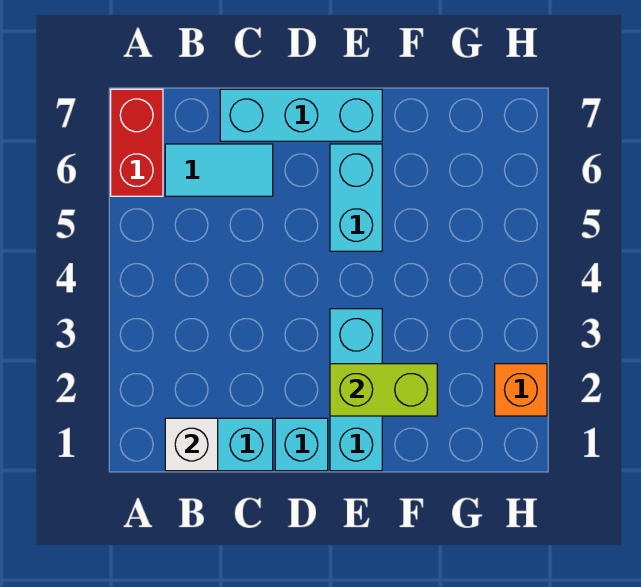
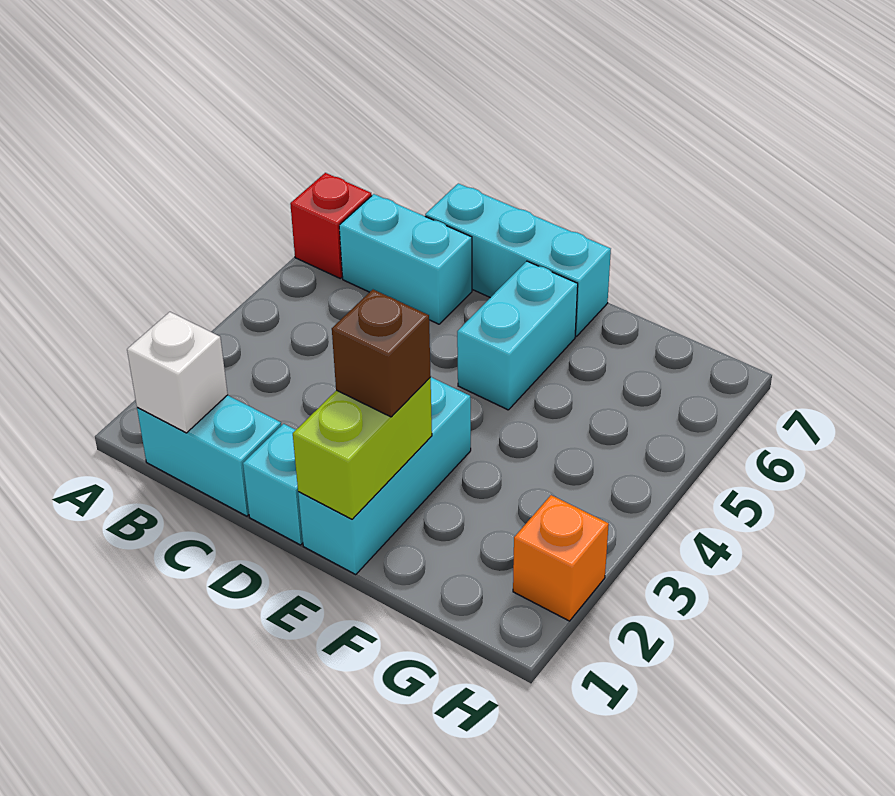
red brick A6:A7 level 1 -> red brick A6 level 1
cyan tile B6:C6 level 1 -> cyan brick B6:C6 level 1
lime brick E2:F2 level 2 -> lime brick E1:E2 level 2
none -> brown brick E2 level 3

